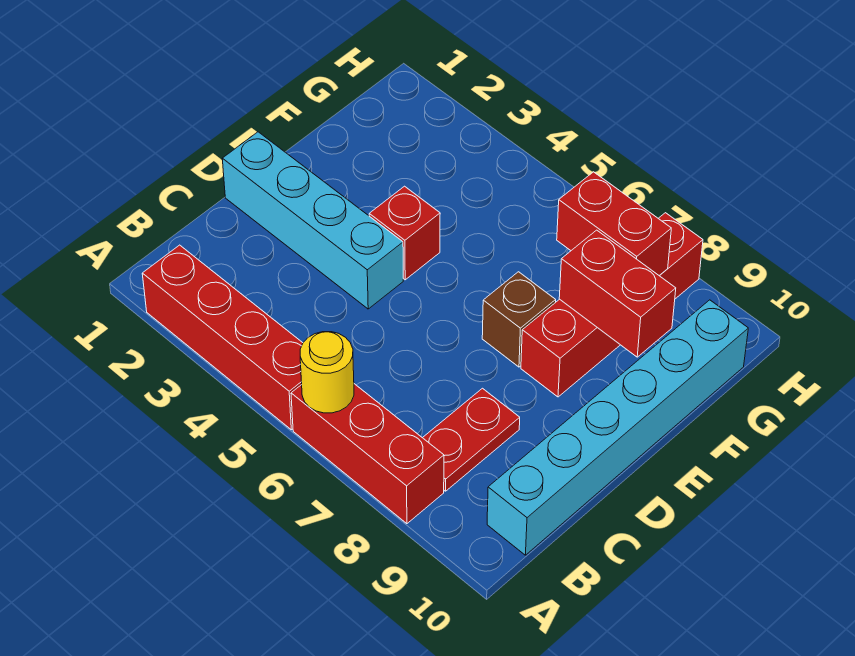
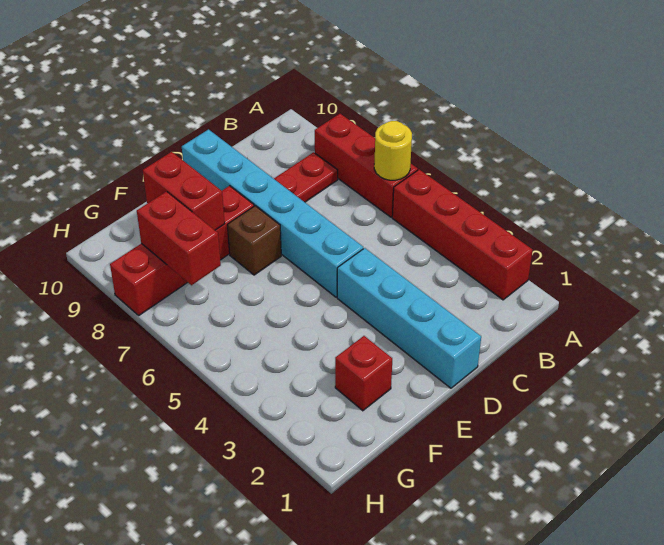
cyan brick B10:G10 level 1 -> cyan brick D5:D10 level 1
red brick E4 level 1 -> red brick F2 level 1

